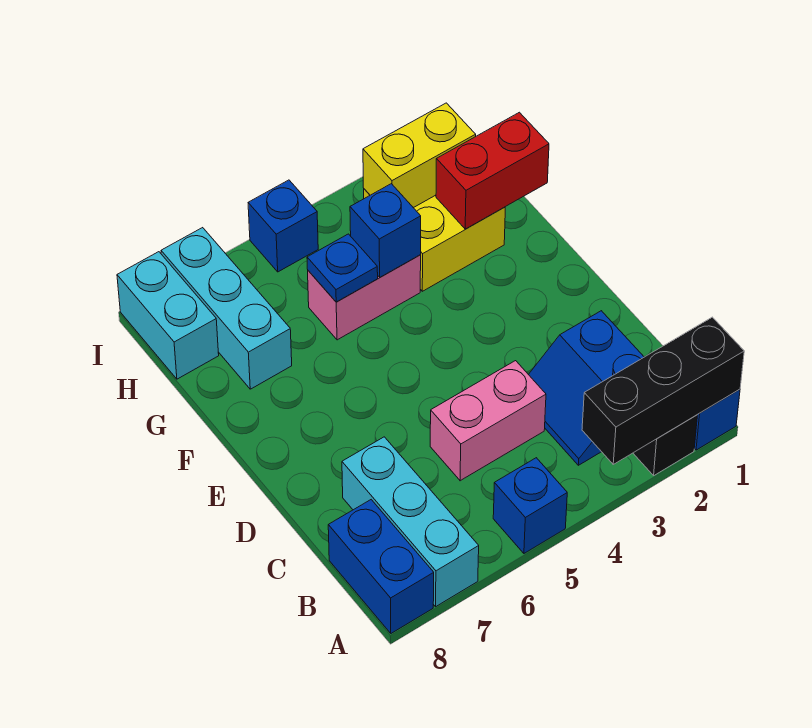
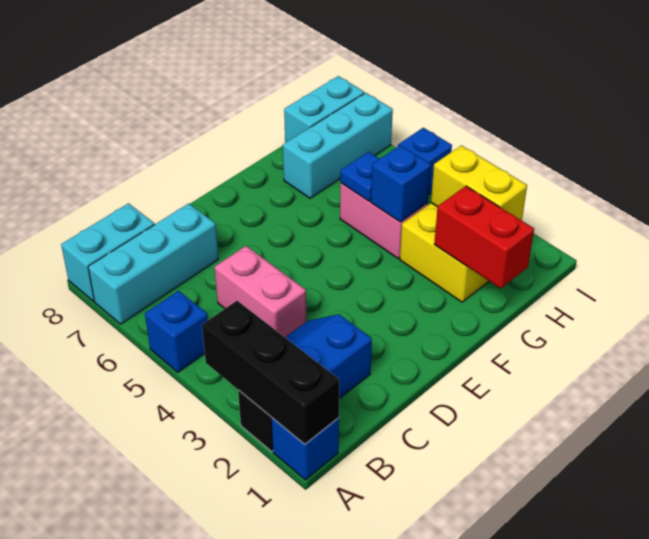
blue brick A8:B8 level 1 -> cyan brick A8:B8 level 1

